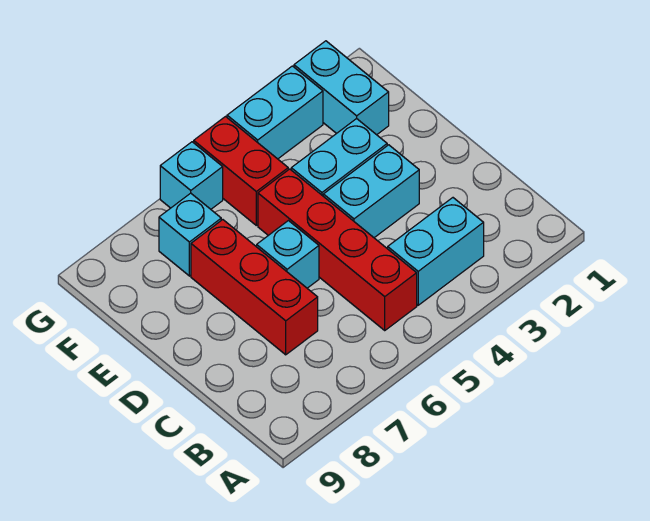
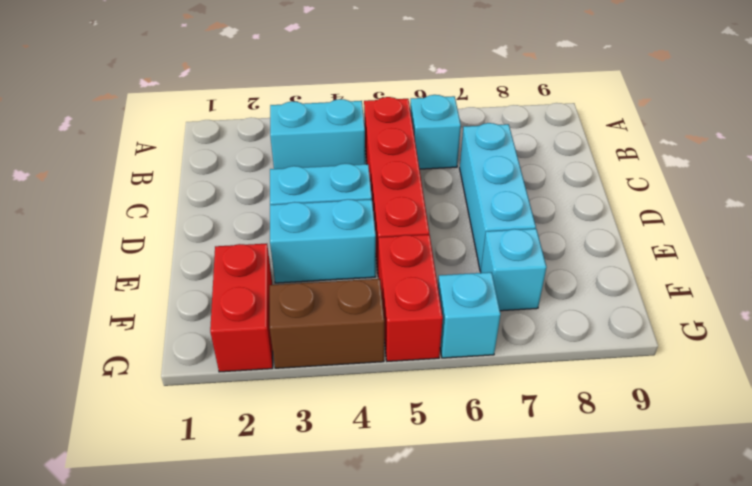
red brick C7:E7 level 1 -> cyan brick C7:E7 level 1
cyan brick D6 level 1 -> cyan brick B6 level 1
cyan brick F2:G2 level 1 -> red brick F2:G2 level 1
cyan brick G3:G4 level 1 -> brown brick G3:G4 level 1

